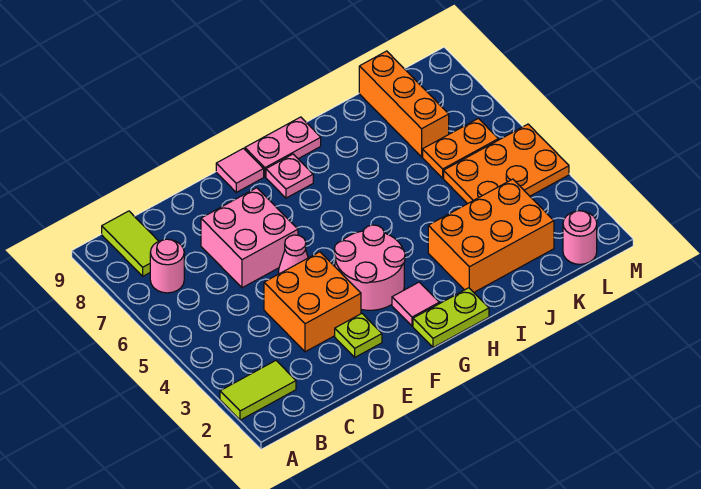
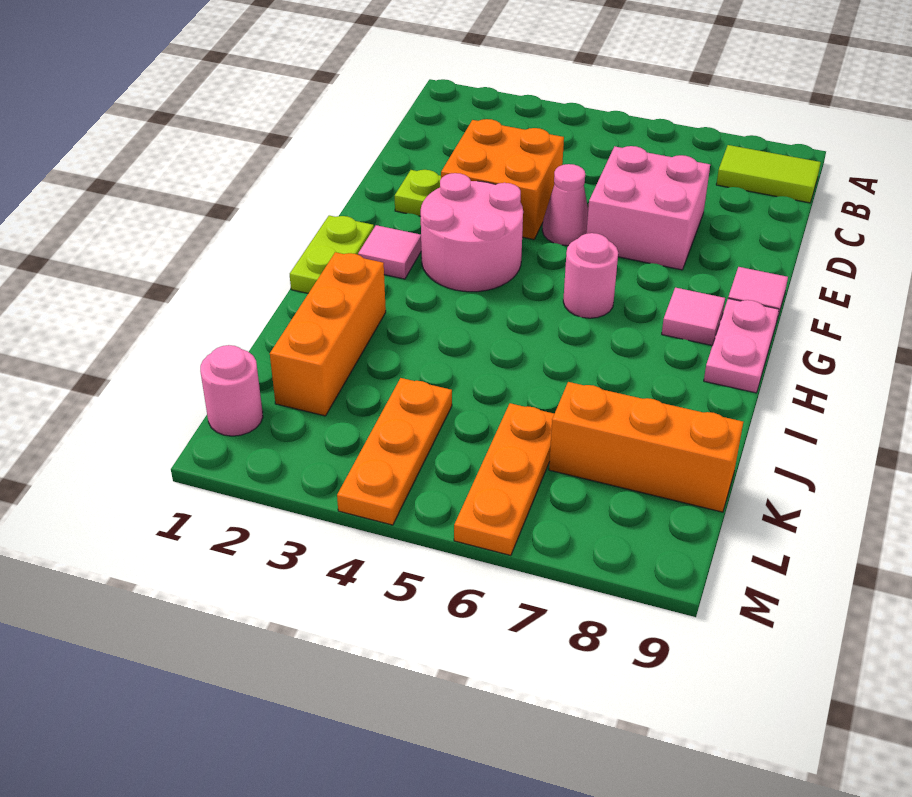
lime tile A2:B2 level 1 -> none
pink round brick B7 level 1 -> pink round brick G6 level 1
pink plate G8 level 1 -> pink tile G8 level 1
orange brick I2:K3 level 1 -> orange brick I2:K2 level 1
orange plate K4:M5 level 1 -> orange plate K4:M4 level 1
orange plate K6:L6 level 1 -> orange plate K6:M6 level 1

